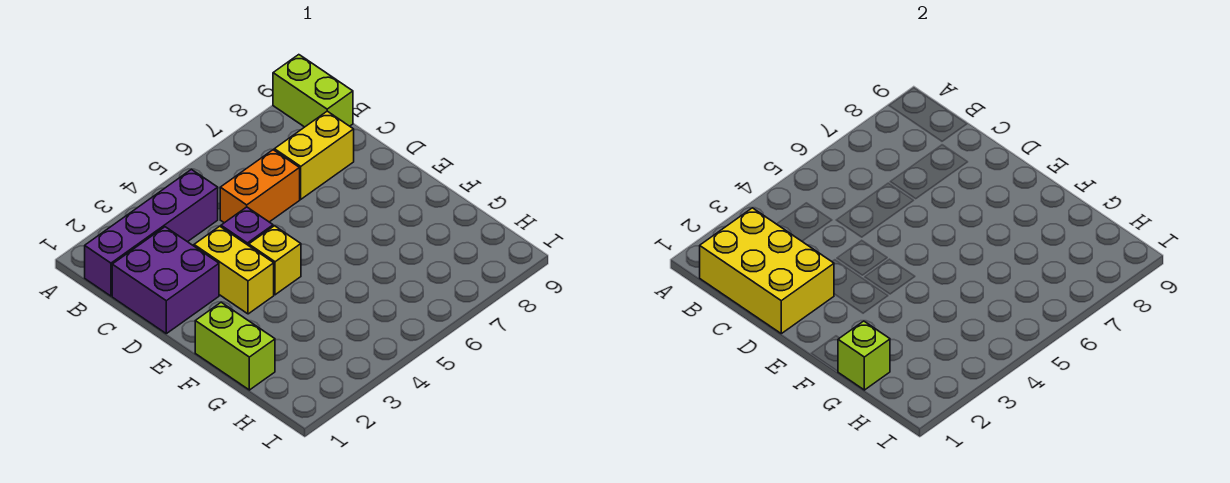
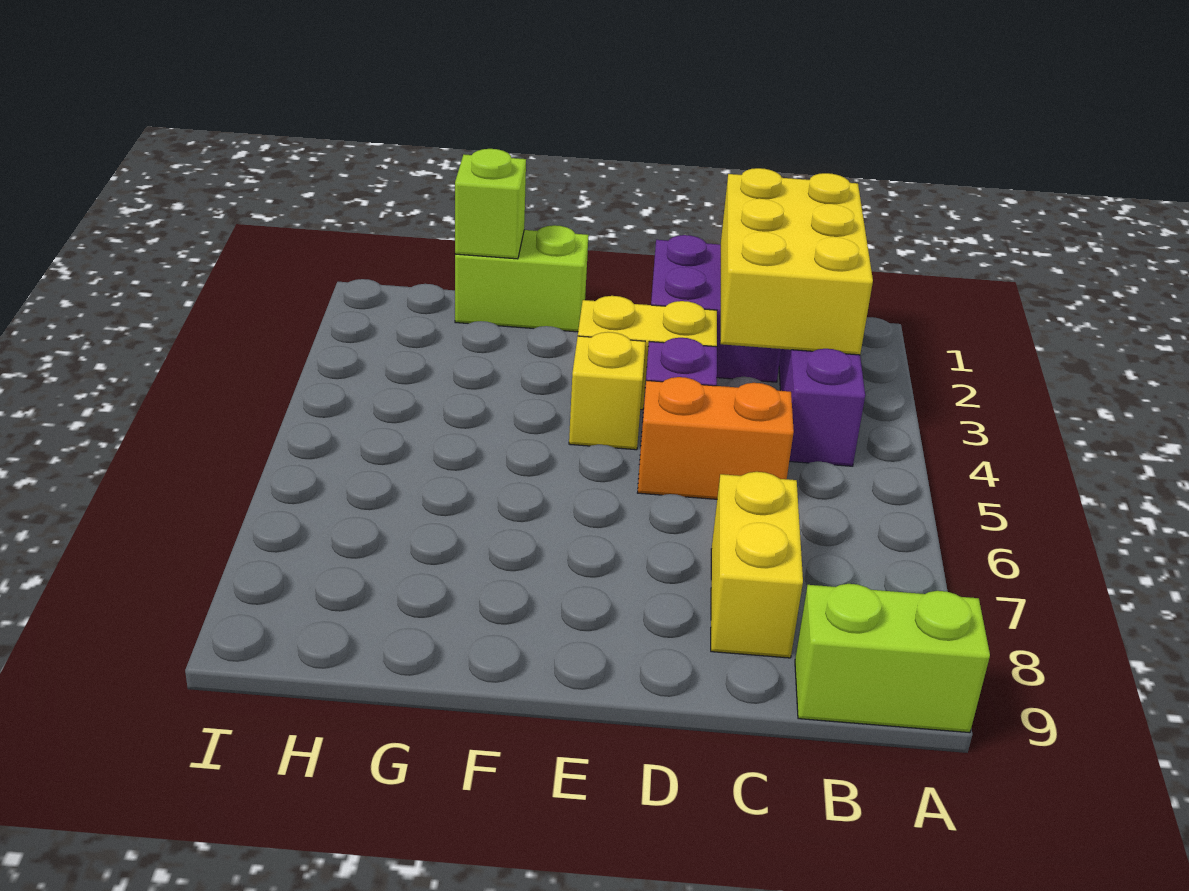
yellow brick B1:D2 level 2 -> yellow brick B1:C3 level 2
orange brick C5:C6 level 1 -> orange brick C5:D5 level 1

